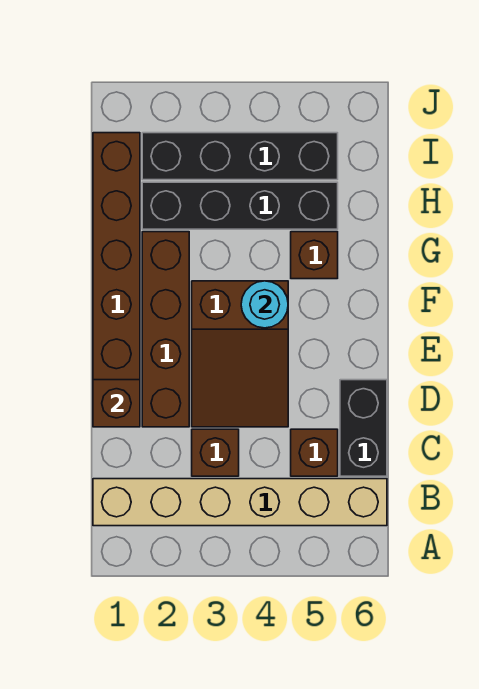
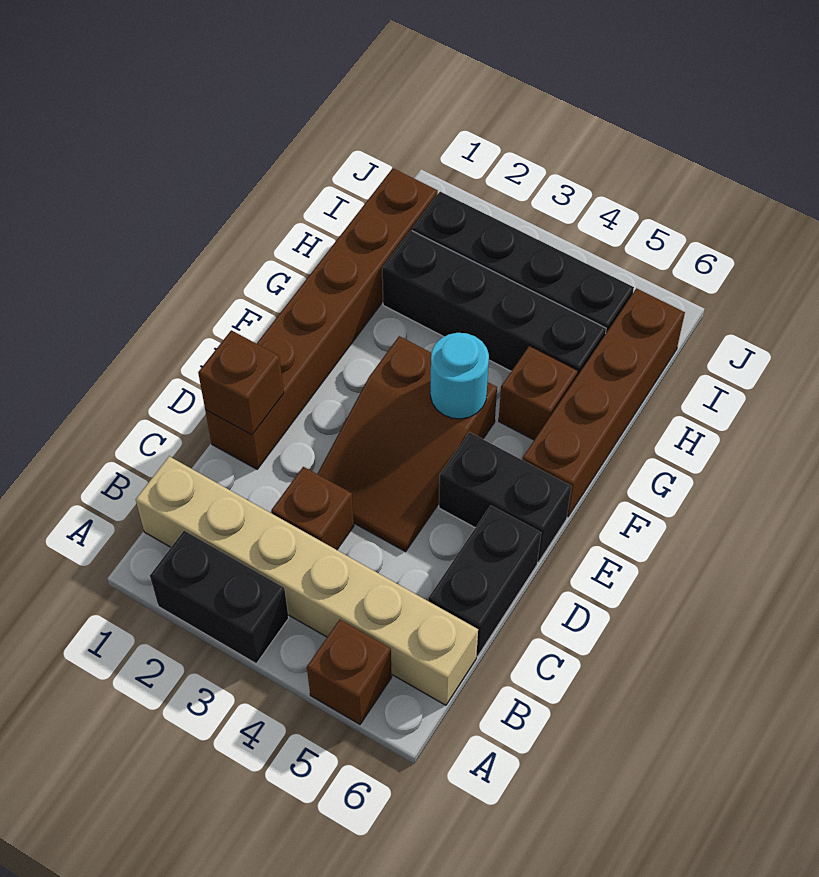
none -> black brick A2:A3 level 1
brown brick C5 level 1 -> brown brick A5 level 1
brown brick D2:G2 level 1 -> brown brick F6:I6 level 1
none -> black brick E5:E6 level 1

